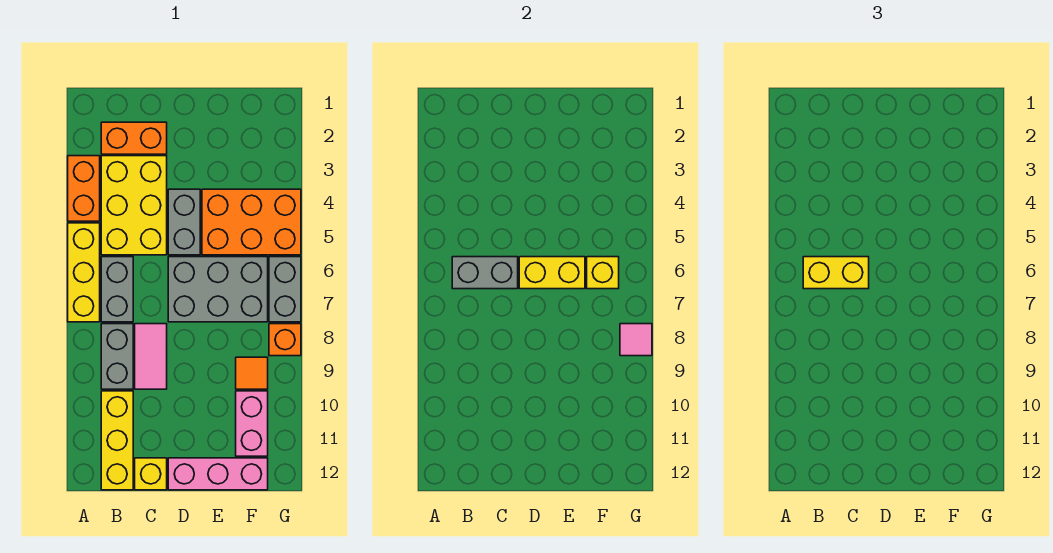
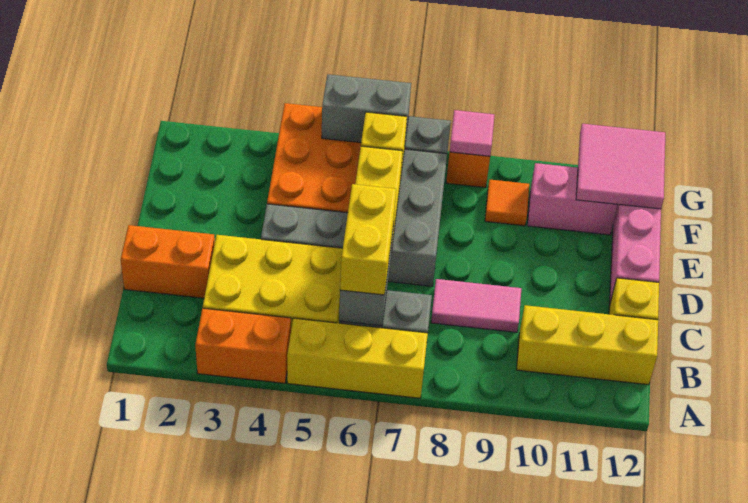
orange brick B2:C2 level 1 -> orange brick C1:C2 level 1
grey brick B8:B9 level 1 -> grey brick G5:G6 level 2
none -> pink tile F11:G12 level 2

